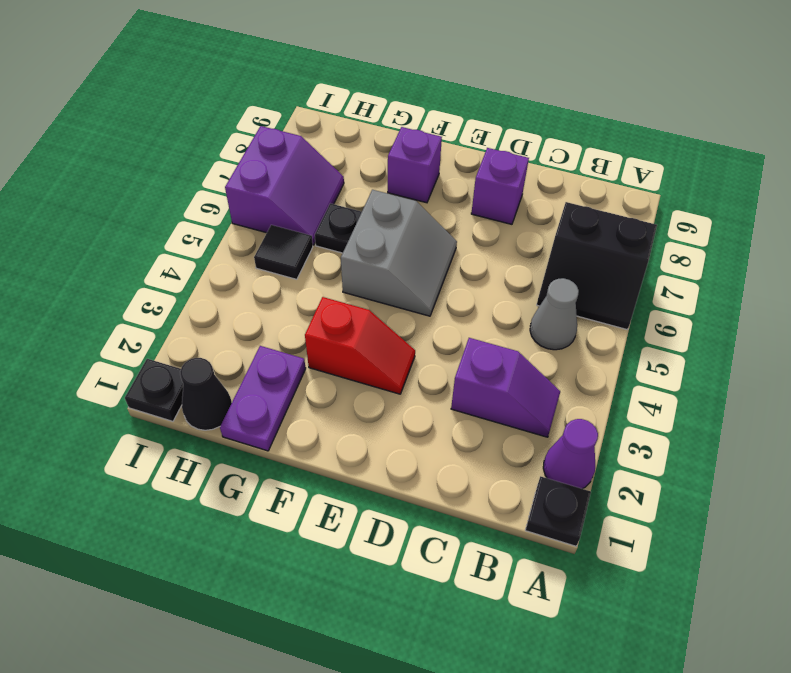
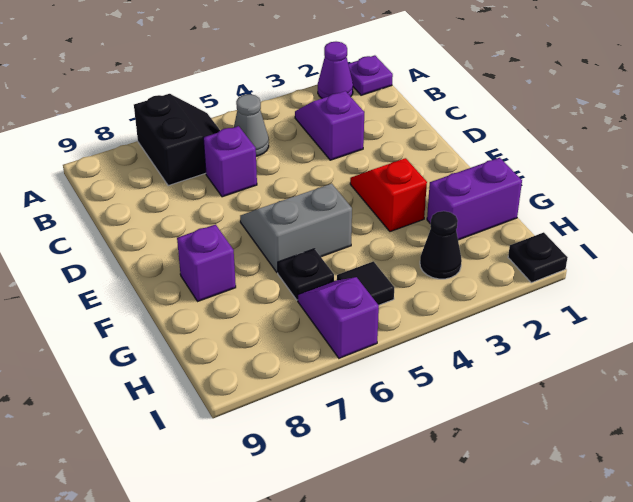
black plate A1 level 1 -> purple plate A1 level 1
purple brick D8 level 1 -> purple brick C6 level 1
purple plate G1:G2 level 1 -> purple brick G1:G2 level 1
black cone H1 level 1 -> black cone H3 level 1
purple slope H6:I7 level 1 top I -> purple slope H6:I6 level 1 top I

